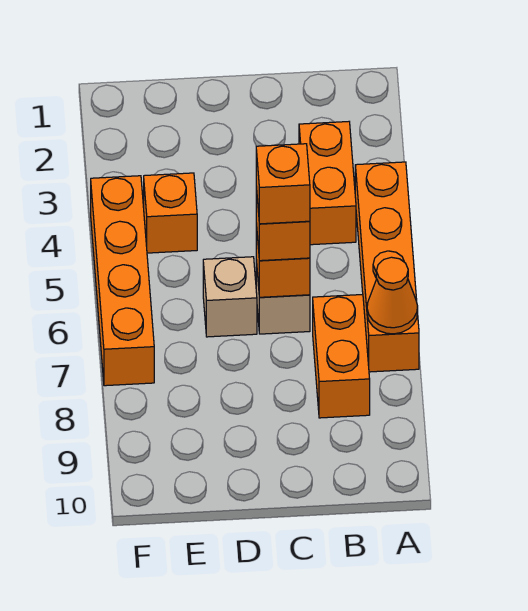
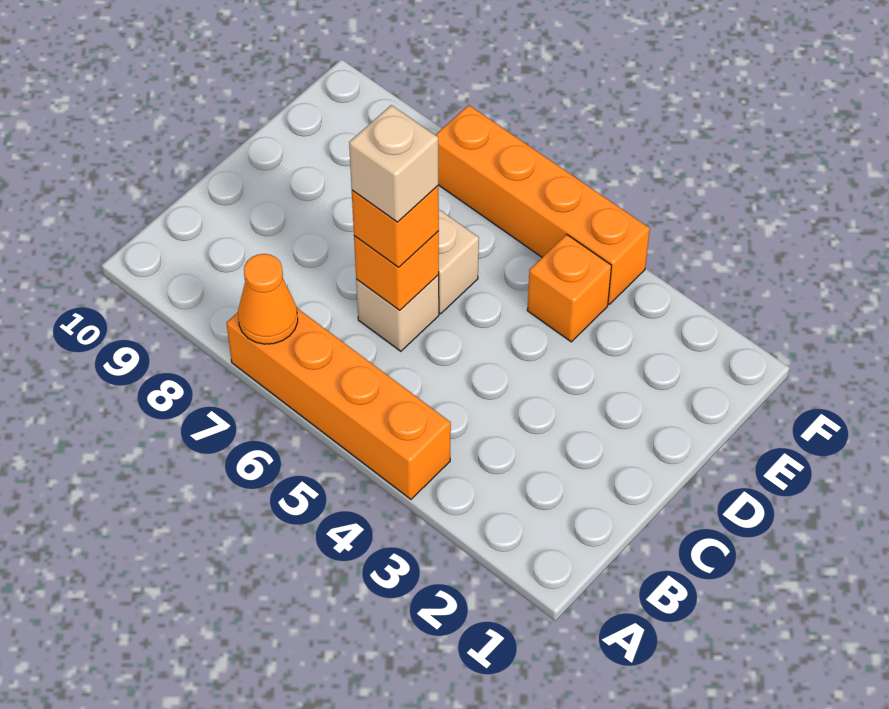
orange brick B3:B4 level 1 -> none
orange brick B7:B8 level 1 -> none
orange brick C6 level 4 -> tan brick C6 level 4

